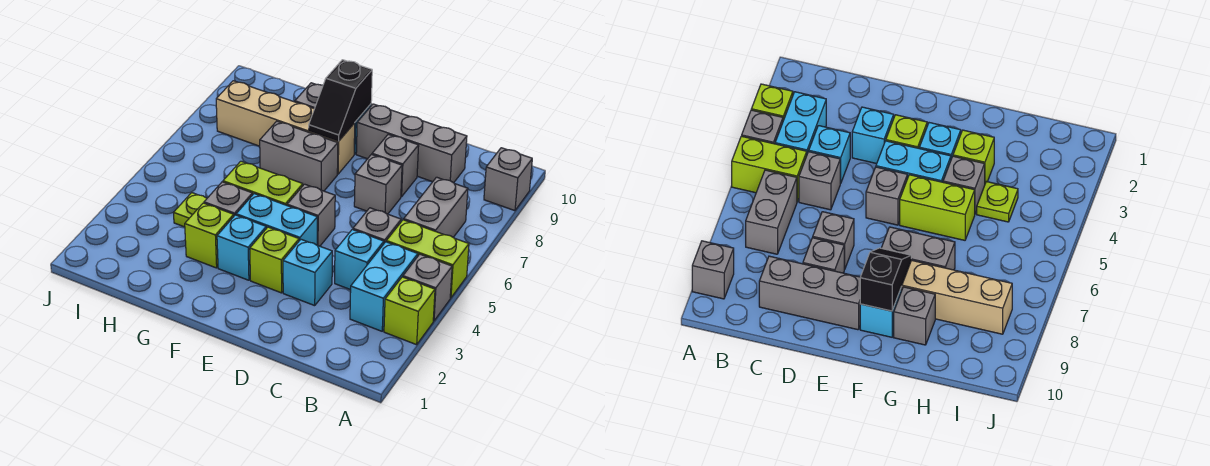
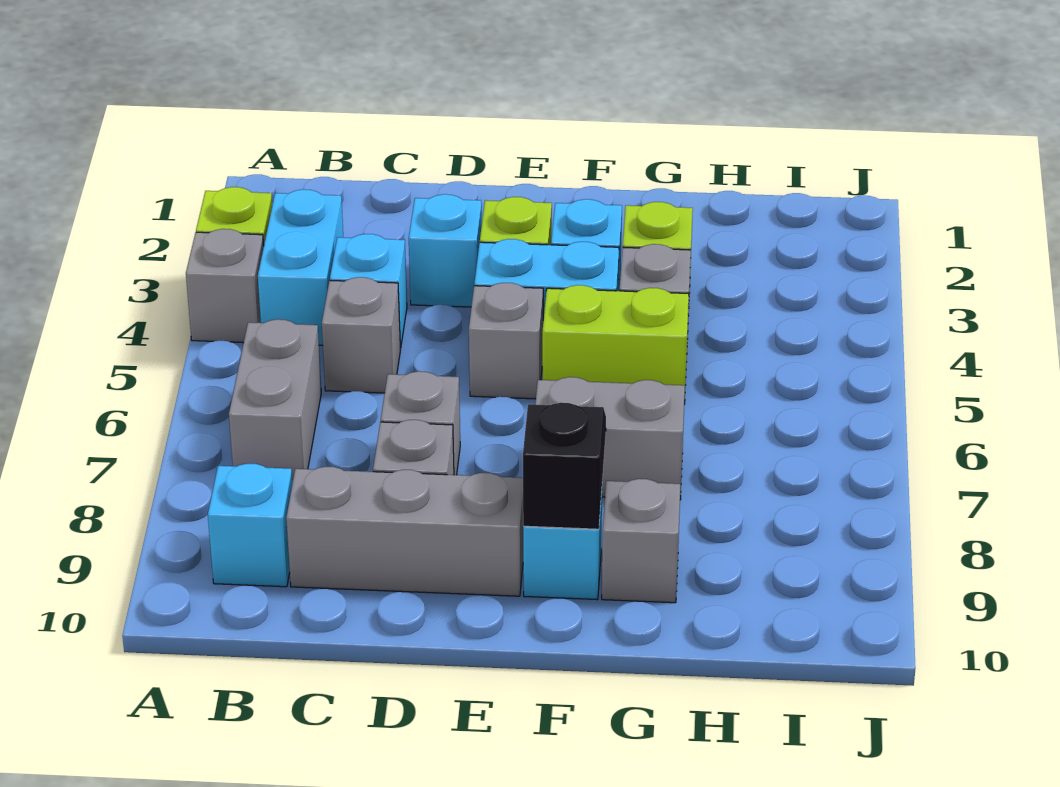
lime brick A5:B5 level 1 -> none
grey brick A9 level 1 -> none
none -> cyan brick B9 level 1
tan brick F8:I8 level 1 -> none
lime plate H4 level 1 -> none

